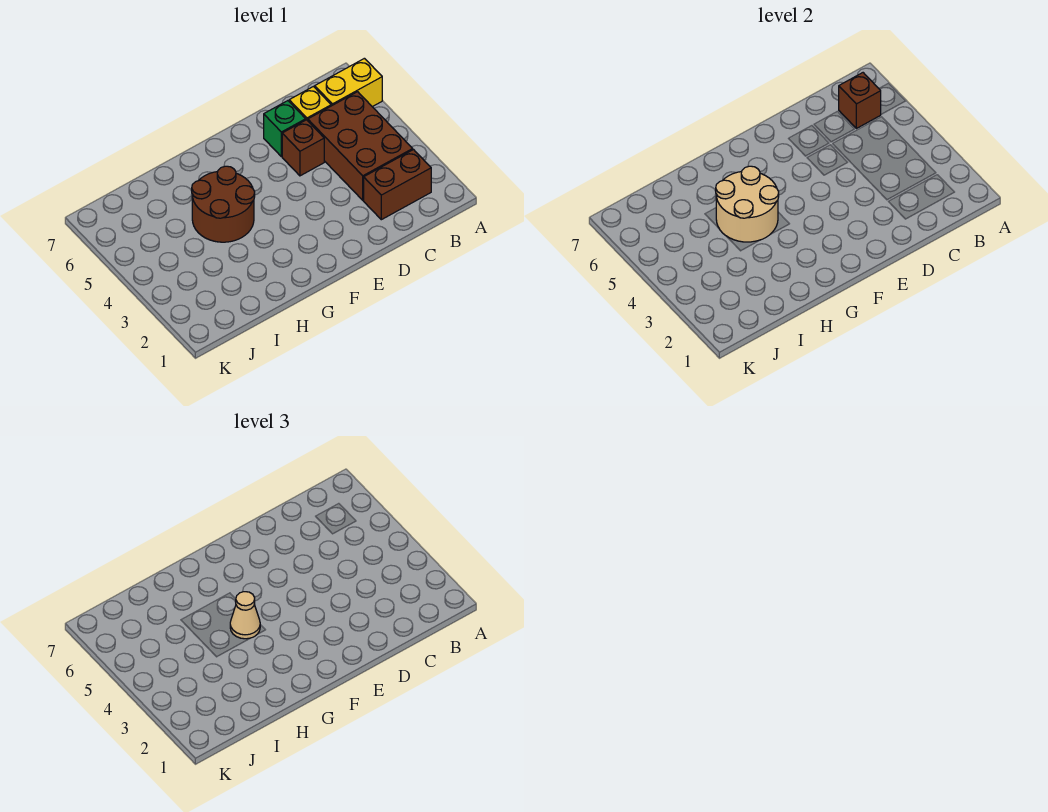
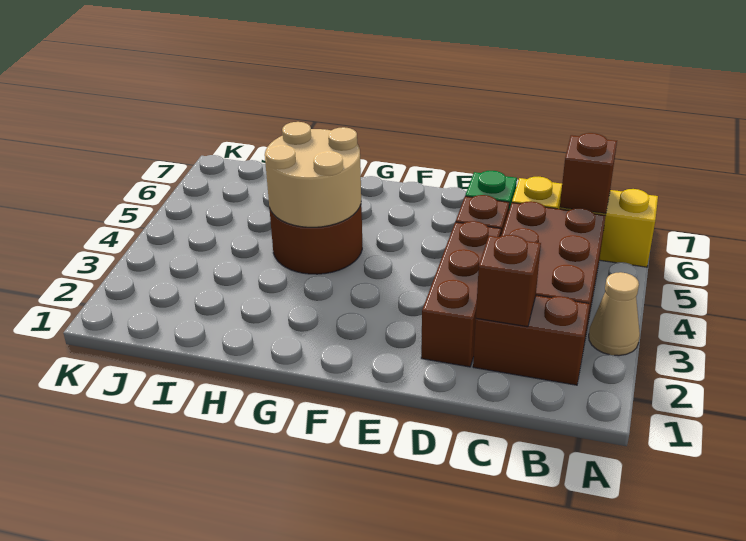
none -> brown brick C2 level 2
none -> brown brick D2:D4 level 1
tan cone G4 level 3 -> tan cone A3 level 1

